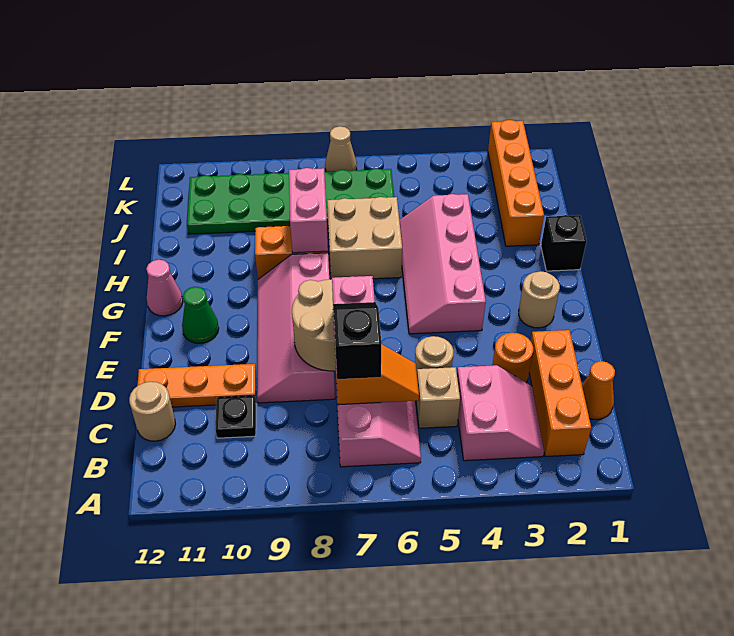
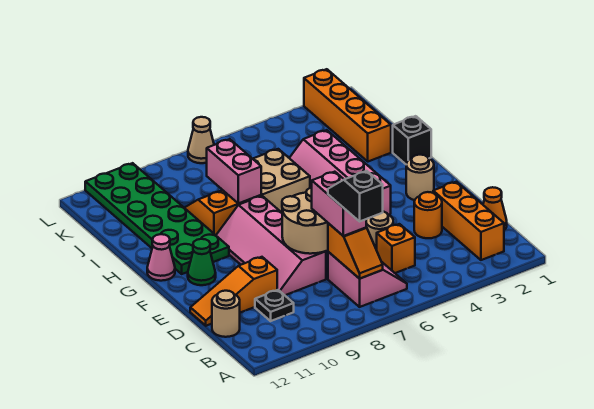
pink slope B3:C4 level 1 top 4 -> none
tan brick C5 level 1 -> orange brick C5 level 1
orange slope C6:C7 level 2 top 7 -> orange slope B7:C7 level 2 top C
orange plate D10:D12 level 1 -> orange slope D10:D12 level 1 top 10
green plate J6:K11 level 1 -> green plate G10:L11 level 1

